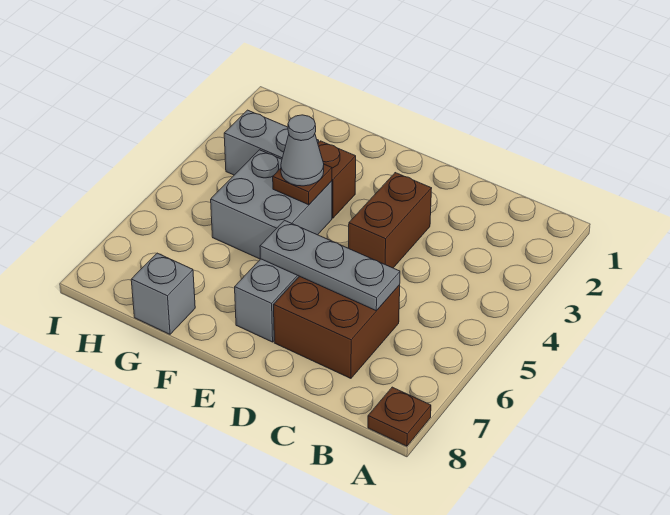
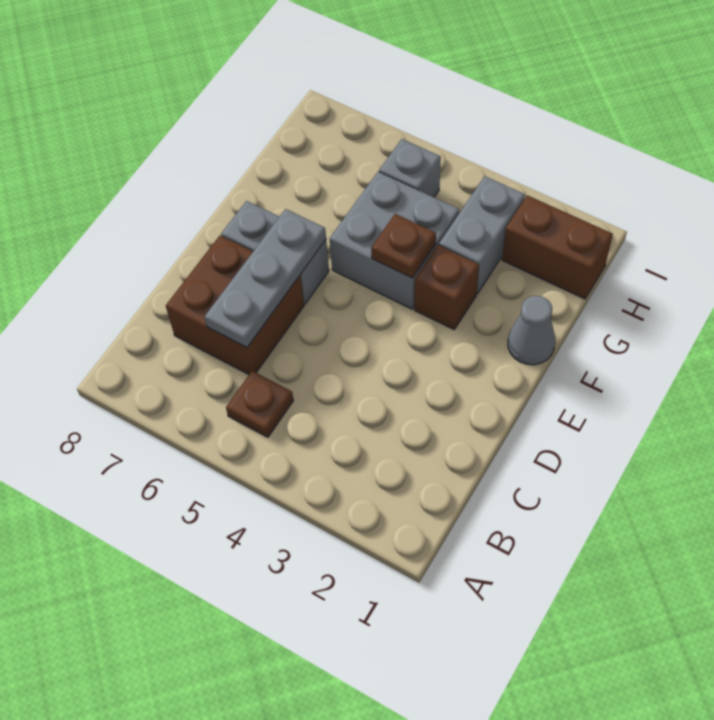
brown plate A8 level 1 -> brown plate B5 level 1
brown brick D3:D4 level 1 -> brown brick H1:H2 level 1
grey cone F4 level 3 -> grey cone F1 level 1
grey brick G8 level 1 -> grey brick H5 level 1

